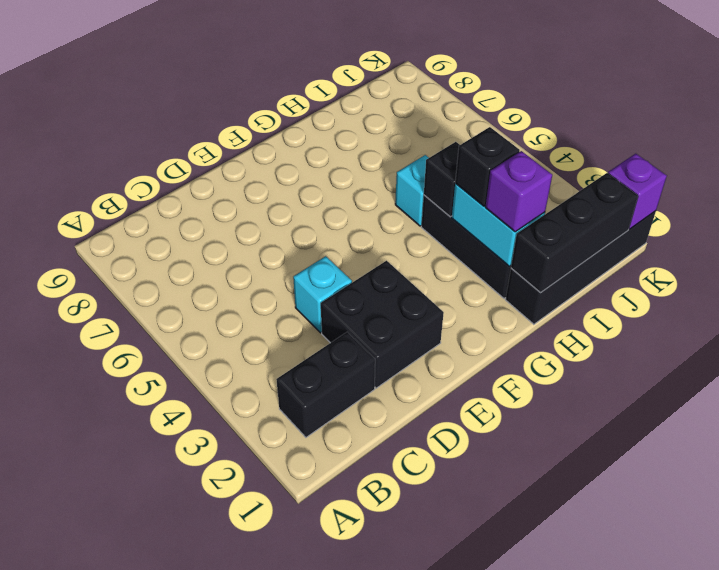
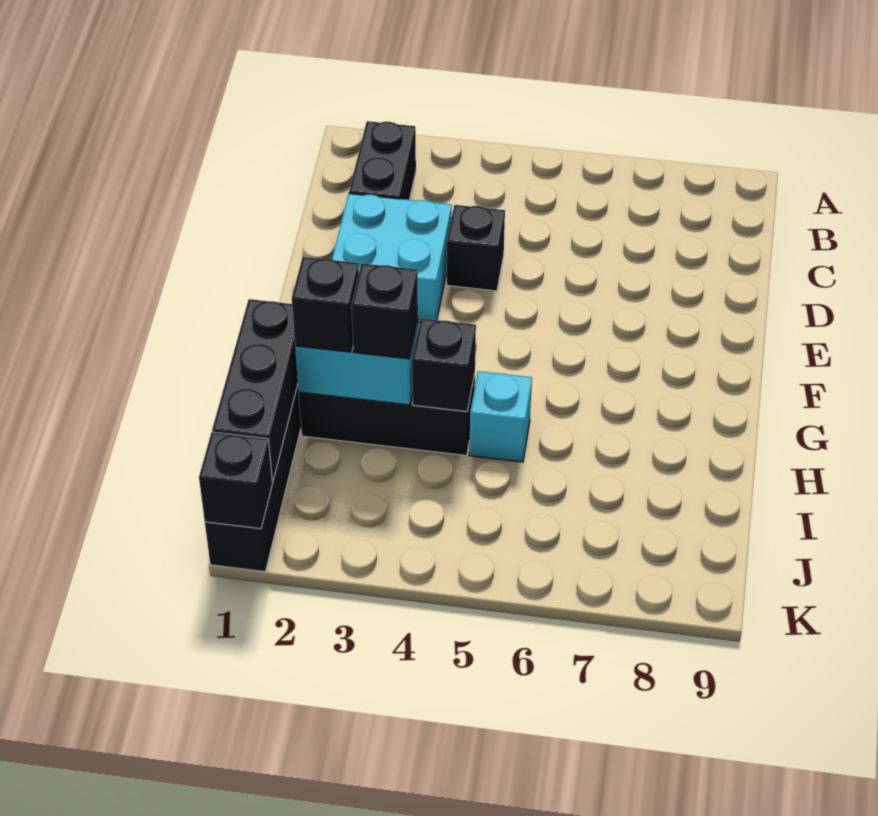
black brick D2:E3 level 1 -> cyan brick D2:E3 level 1
cyan brick D4 level 1 -> black brick D4 level 1
purple brick H2 level 3 -> black brick H2 level 3
purple brick K1 level 2 -> black brick K1 level 2

